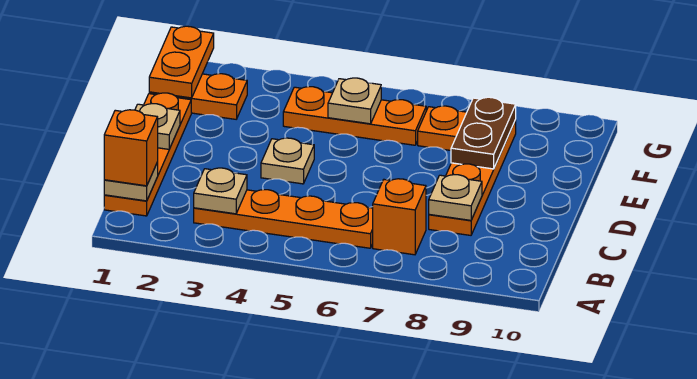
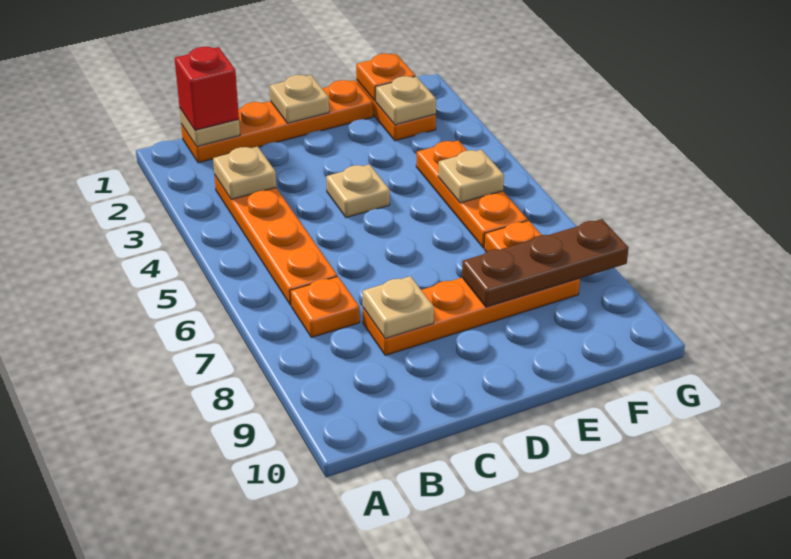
orange brick B1 level 3 -> red brick B1 level 3
orange brick B7 level 1 -> orange plate B7 level 1
brown plate E8:F8 level 2 -> brown plate E8:G8 level 2
orange plate F1:G1 level 2 -> orange plate F1 level 2
none -> tan plate F2 level 2

